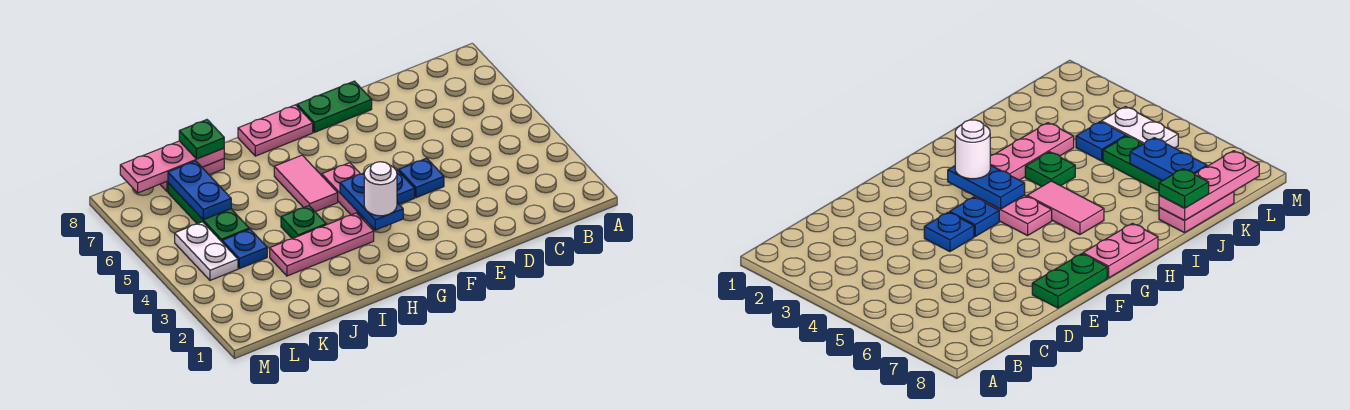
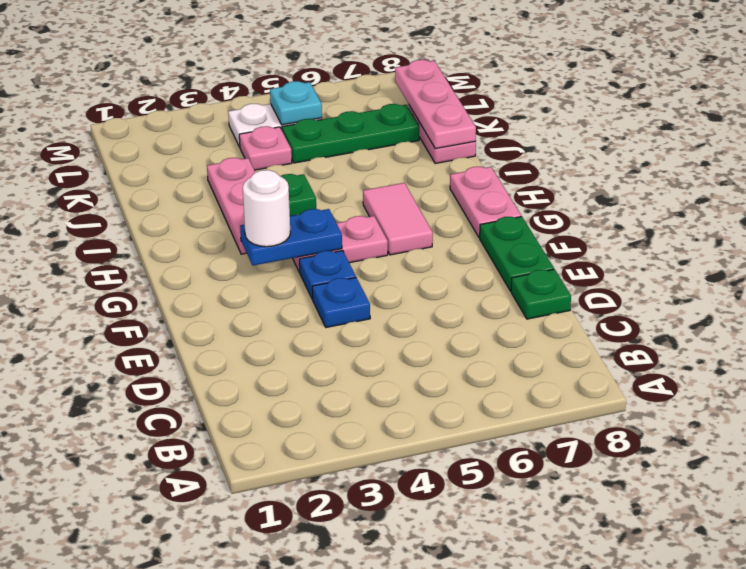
pink tile H5:H6 level 1 -> pink tile G6:H6 level 1
green plate J8 level 3 -> green plate D8 level 1
blue plate K4 level 1 -> pink plate K4 level 1
blue plate K6:K7 level 2 -> none
none -> cyan plate L5 level 2

